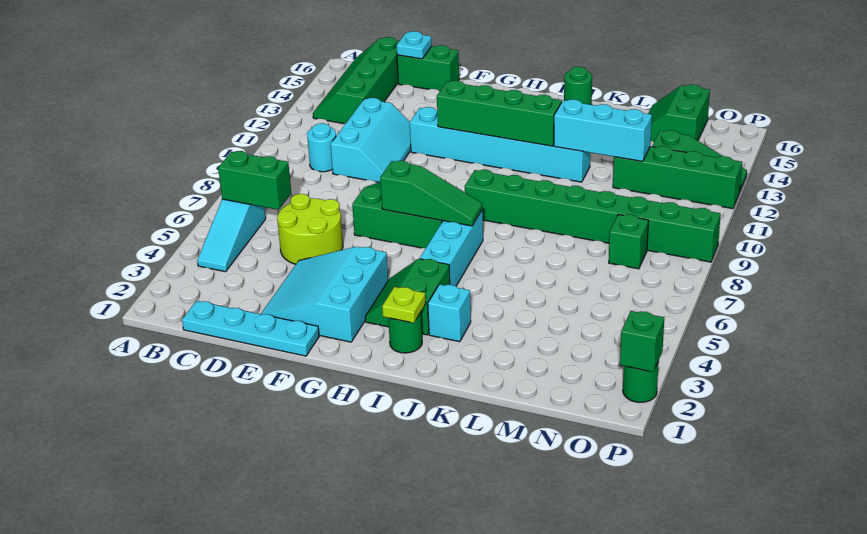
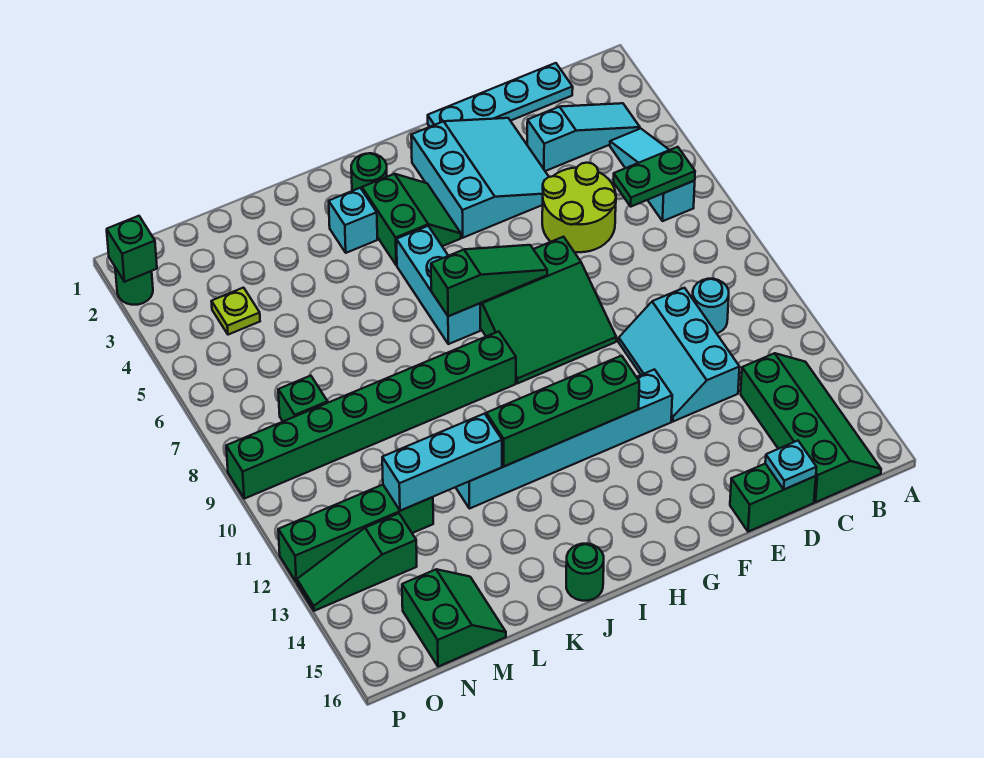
none -> cyan slope B3:D3 level 1 top D
green brick B6:C6 level 2 -> green plate B6:C6 level 2
green slope G7:I7 level 2 top G -> green slope G7:I7 level 2 top I
lime plate I2 level 2 -> lime plate N4 level 1

